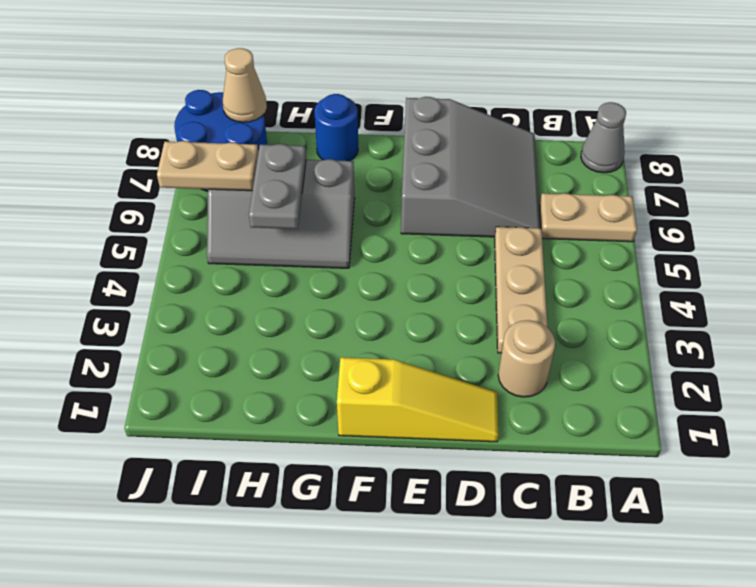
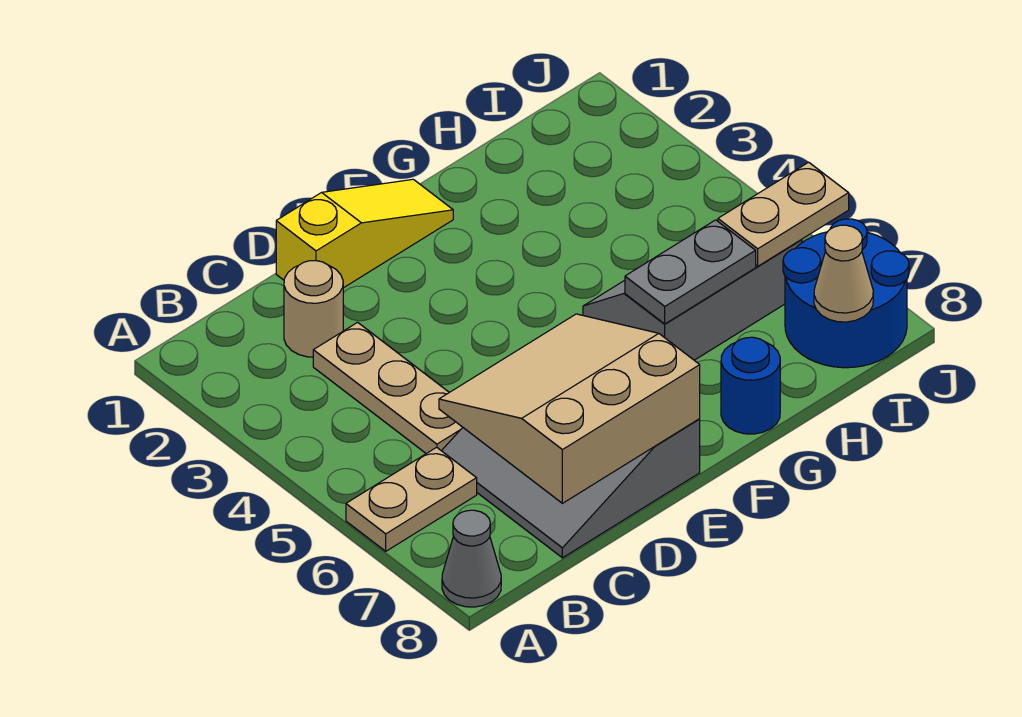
none -> tan slope C6:E8 level 2 top 8
yellow slope D1:F1 level 1 top F -> yellow slope D1:F1 level 1 top D
grey plate H5:H6 level 2 -> grey plate G6:H6 level 2

